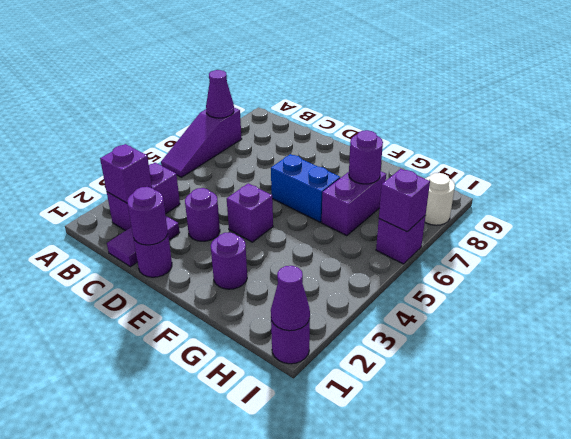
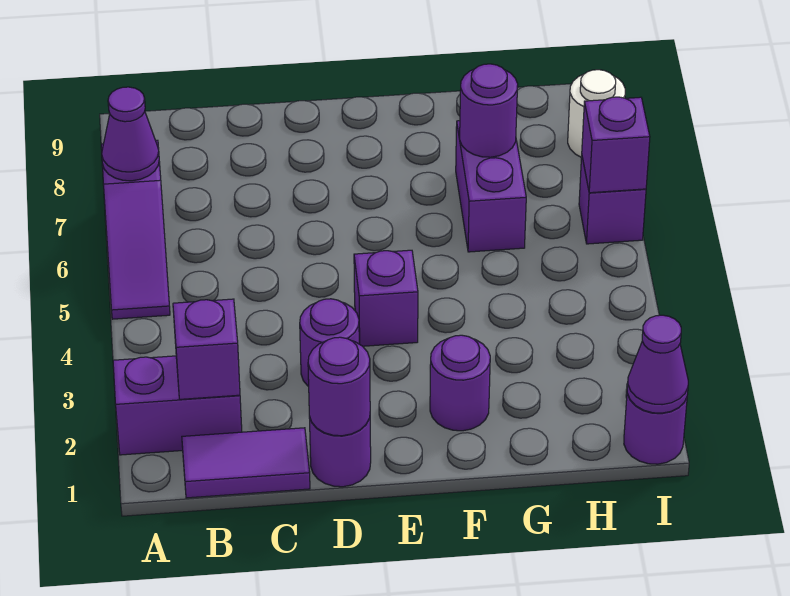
purple brick B2:B3 level 1 -> purple brick A2:B2 level 1
purple tile C1:C2 level 1 -> purple tile B1:C1 level 1
blue brick E6:F6 level 1 -> none

